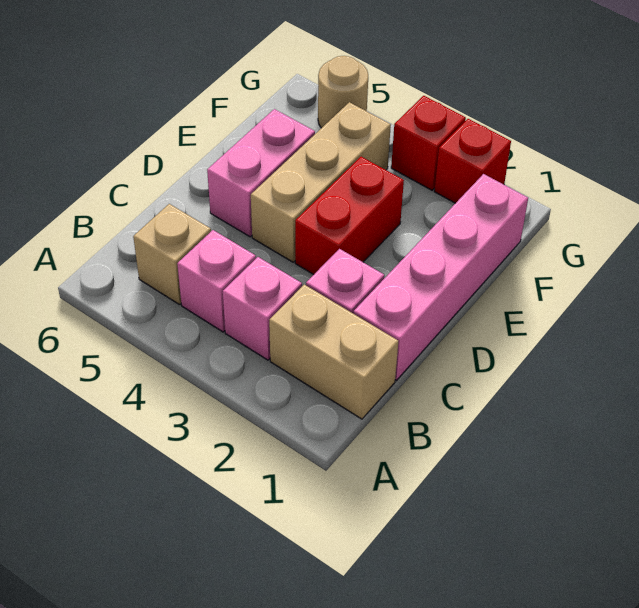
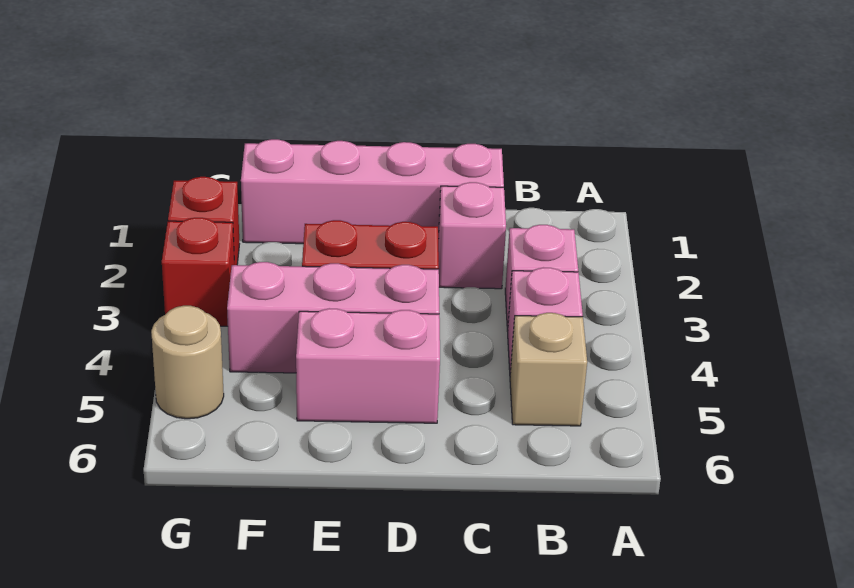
tan brick B1:B2 level 1 -> none
tan brick D4:F4 level 1 -> pink brick D4:F4 level 1

